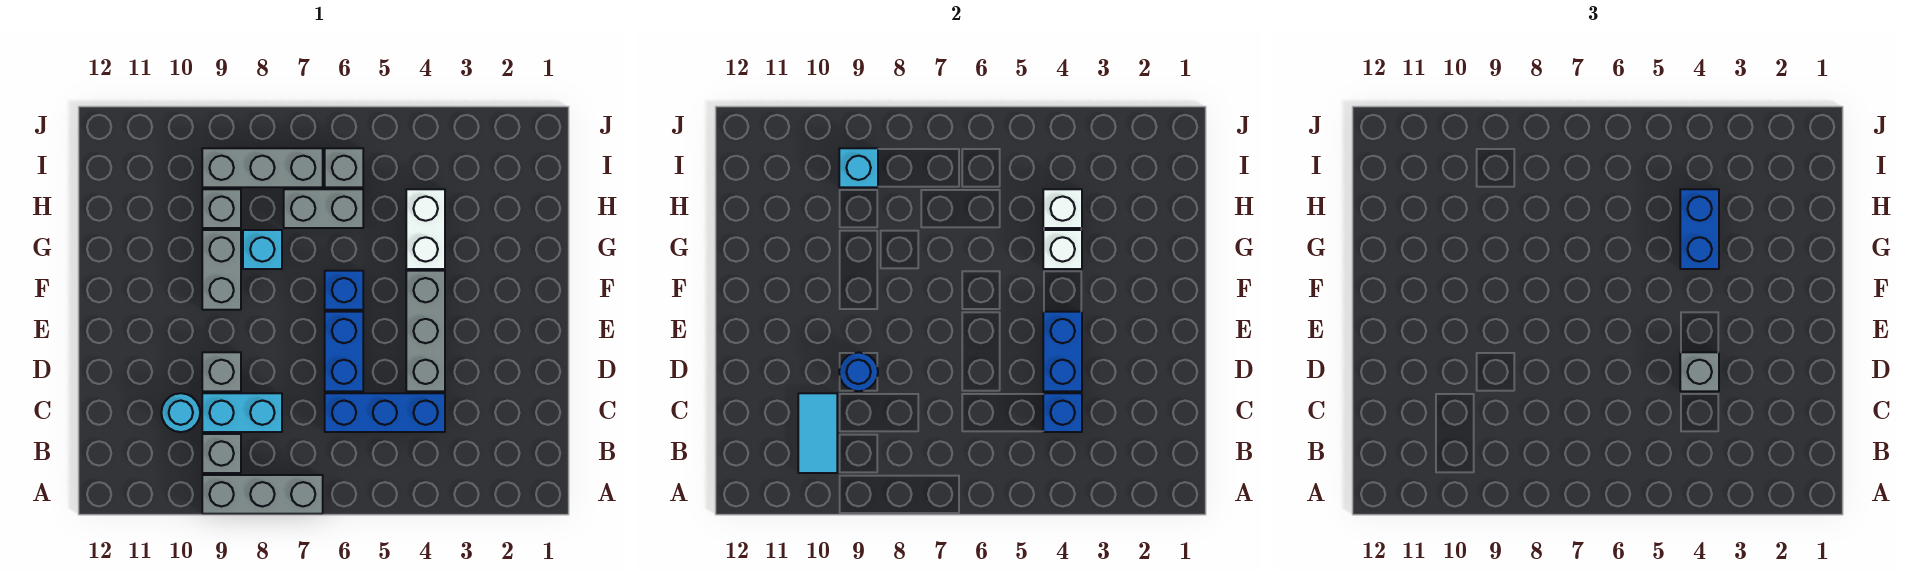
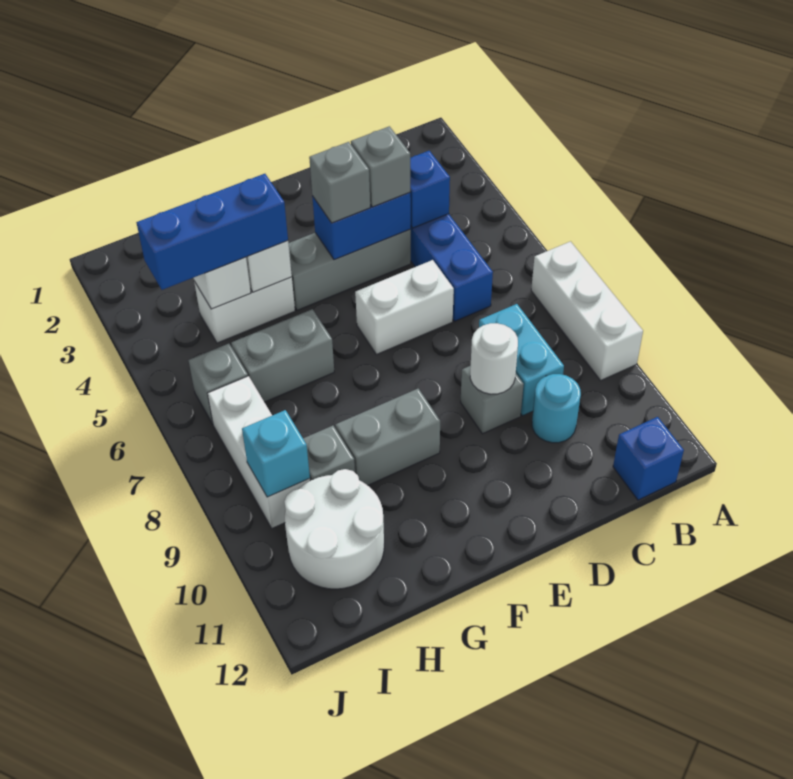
grey brick A7:A9 level 1 -> white brick A7:A9 level 1
grey brick B9 level 1 -> grey brick E4 level 3
cyan tile B10:C10 level 2 -> none
blue brick D6:E6 level 1 -> white brick D6:E6 level 1
blue round brick D9 level 2 -> white round brick D9 level 2
blue brick F6 level 1 -> blue brick B12 level 1
blue brick G4:H4 level 3 -> blue brick G4:I4 level 3
cyan brick G8 level 1 -> none
grey brick H6:H7 level 1 -> grey brick G6:H6 level 1
none -> white round brick H10:I11 level 1
grey brick I7:I9 level 1 -> white brick I7:I9 level 1

